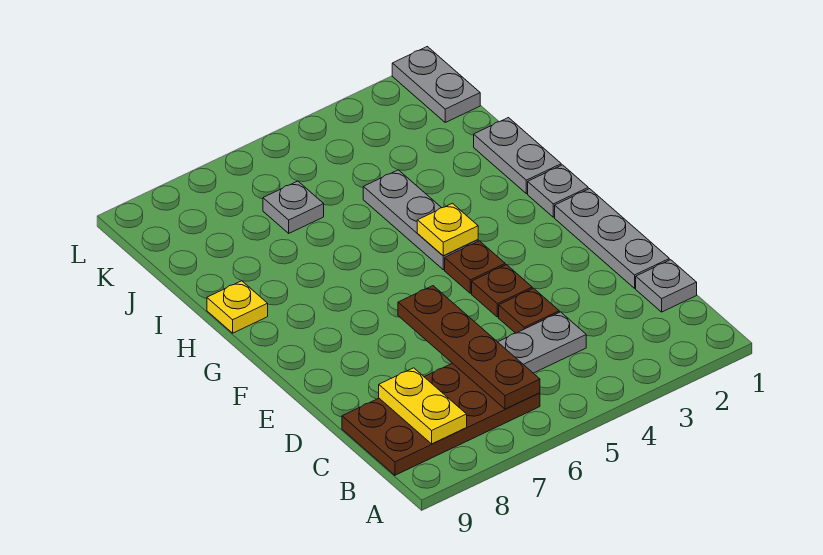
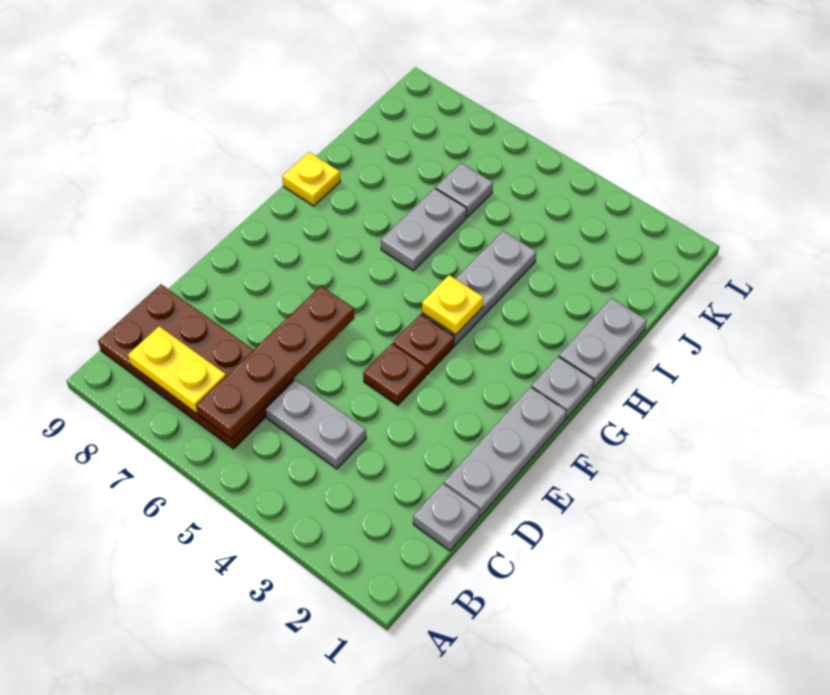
yellow plate B8:C8 level 2 -> yellow plate B7:B8 level 2
brown plate D4 level 1 -> none
grey plate K1:L1 level 1 -> grey plate H6:I6 level 1

